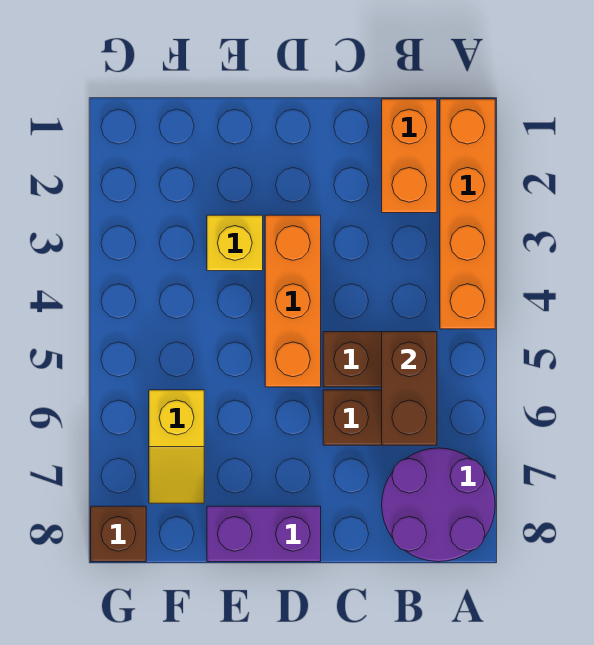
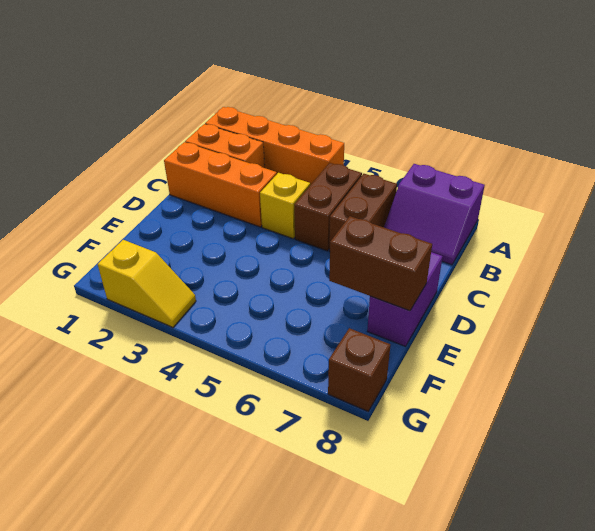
purple round brick A7:B8 level 1 -> purple slope A7:B8 level 1 top A
brown brick B5:B6 level 2 -> brown brick E7:E8 level 2
orange brick D3:D5 level 1 -> orange brick C1:C3 level 1
yellow brick E3 level 1 -> yellow brick C4 level 1
yellow slope F6:F7 level 1 top 6 -> yellow slope G2:G3 level 1 top 2

